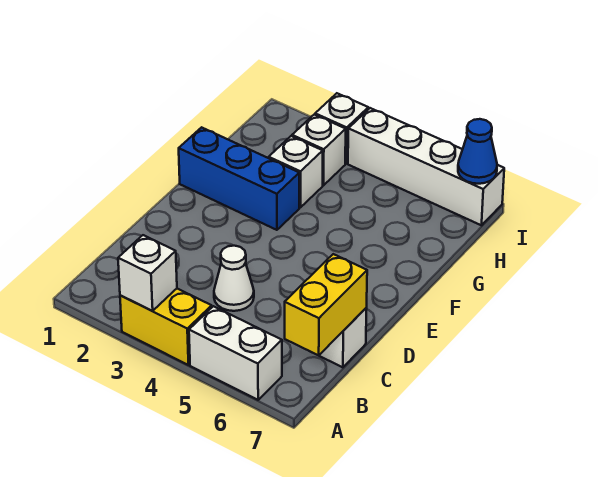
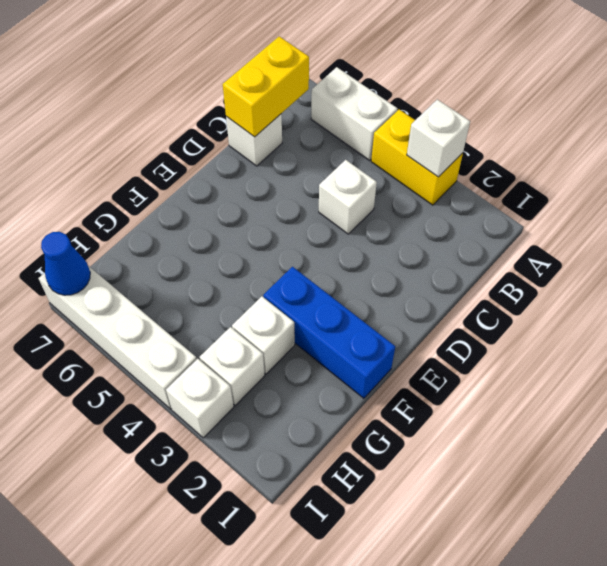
white cone C4 level 1 -> white brick C4 level 1

